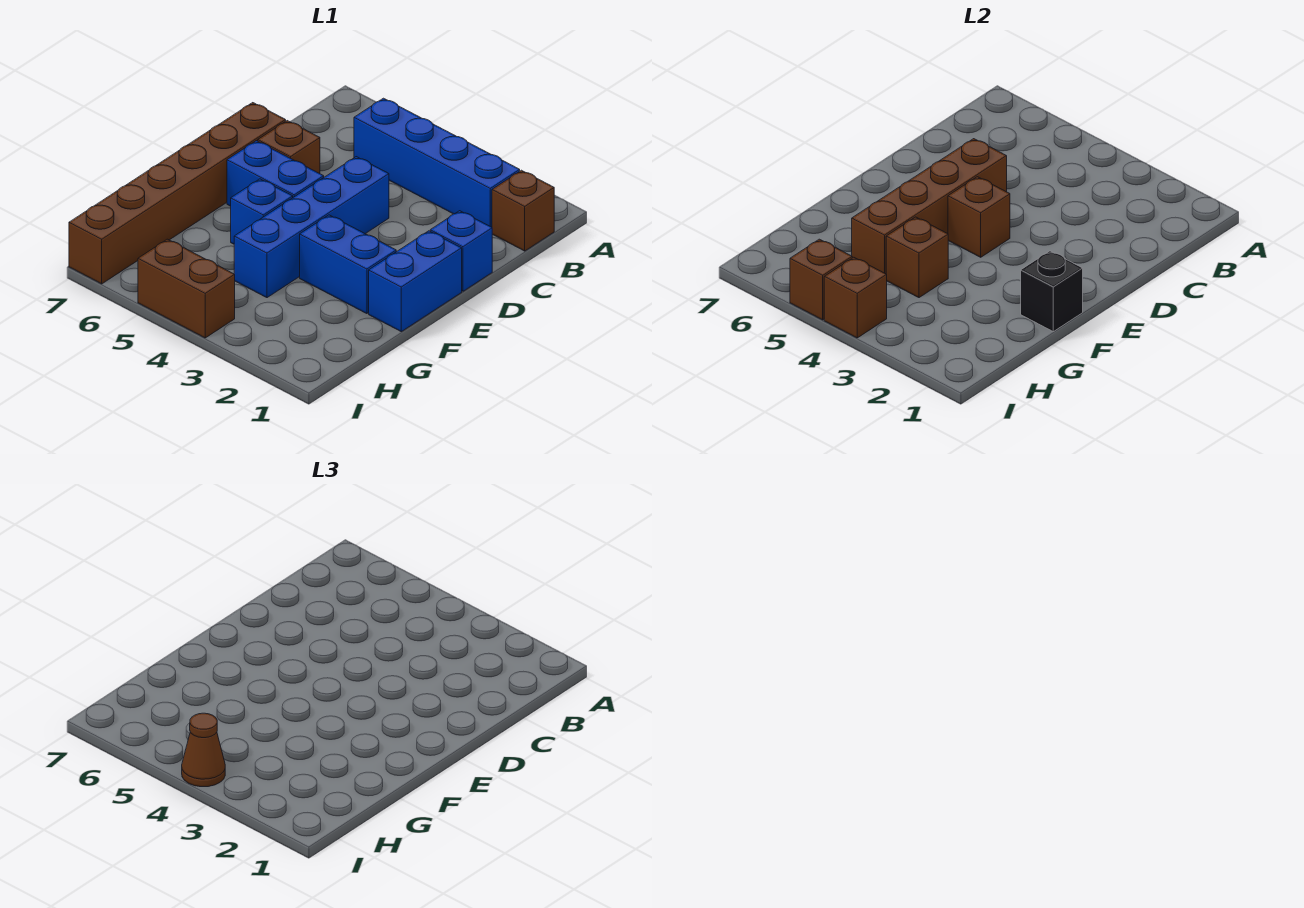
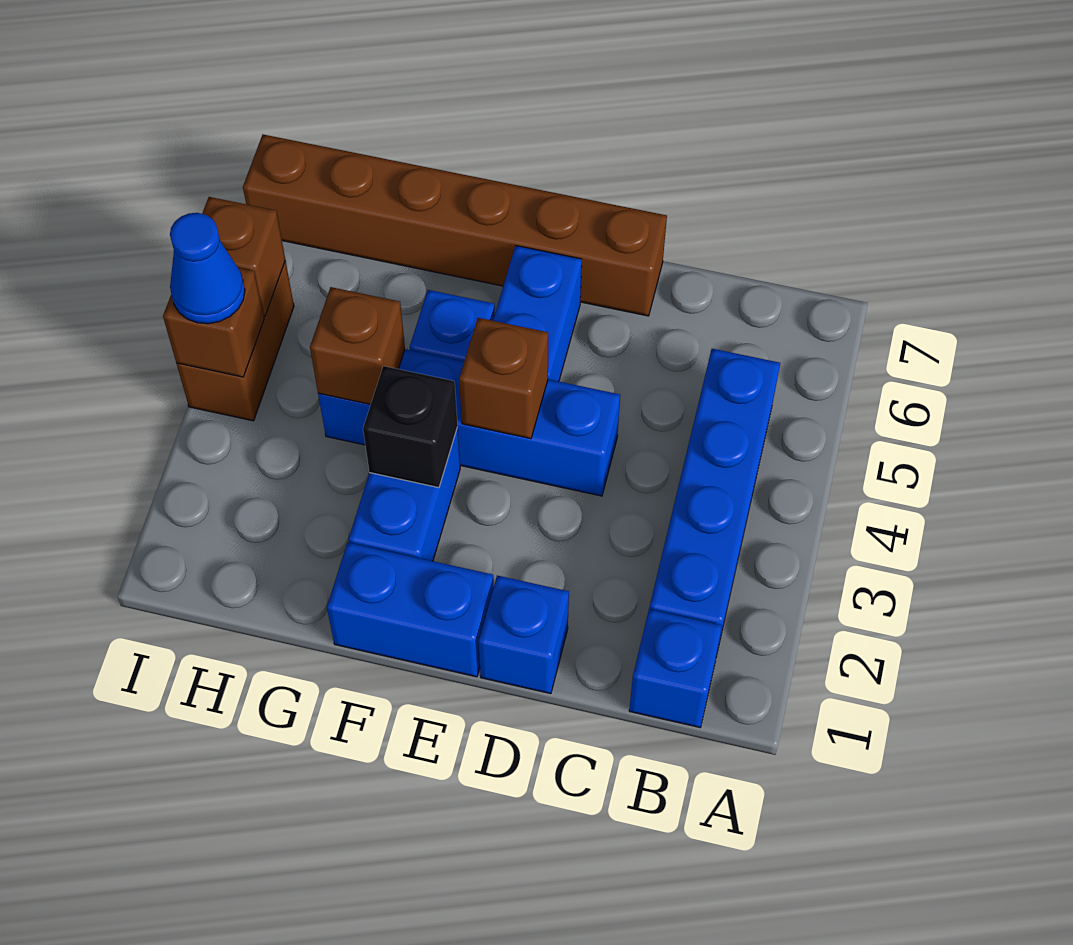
brown brick B1 level 1 -> blue brick B1 level 1
brown brick D5:G5 level 2 -> none
brown brick D6 level 1 -> none
black brick F1 level 2 -> black brick F3 level 2
brown cone I4 level 3 -> blue cone I4 level 3

